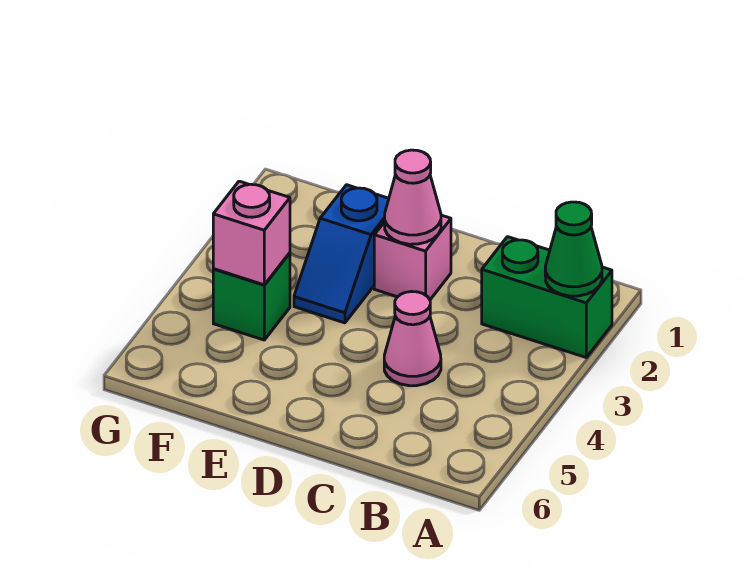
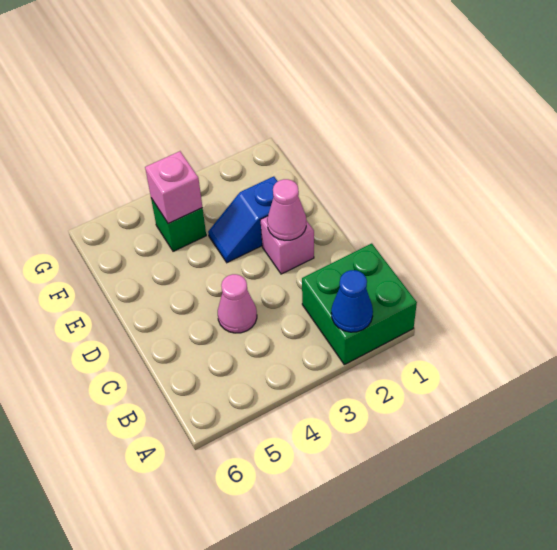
green brick A2:B2 level 1 -> green brick A1:B2 level 1
green cone A2 level 2 -> blue cone A2 level 2

